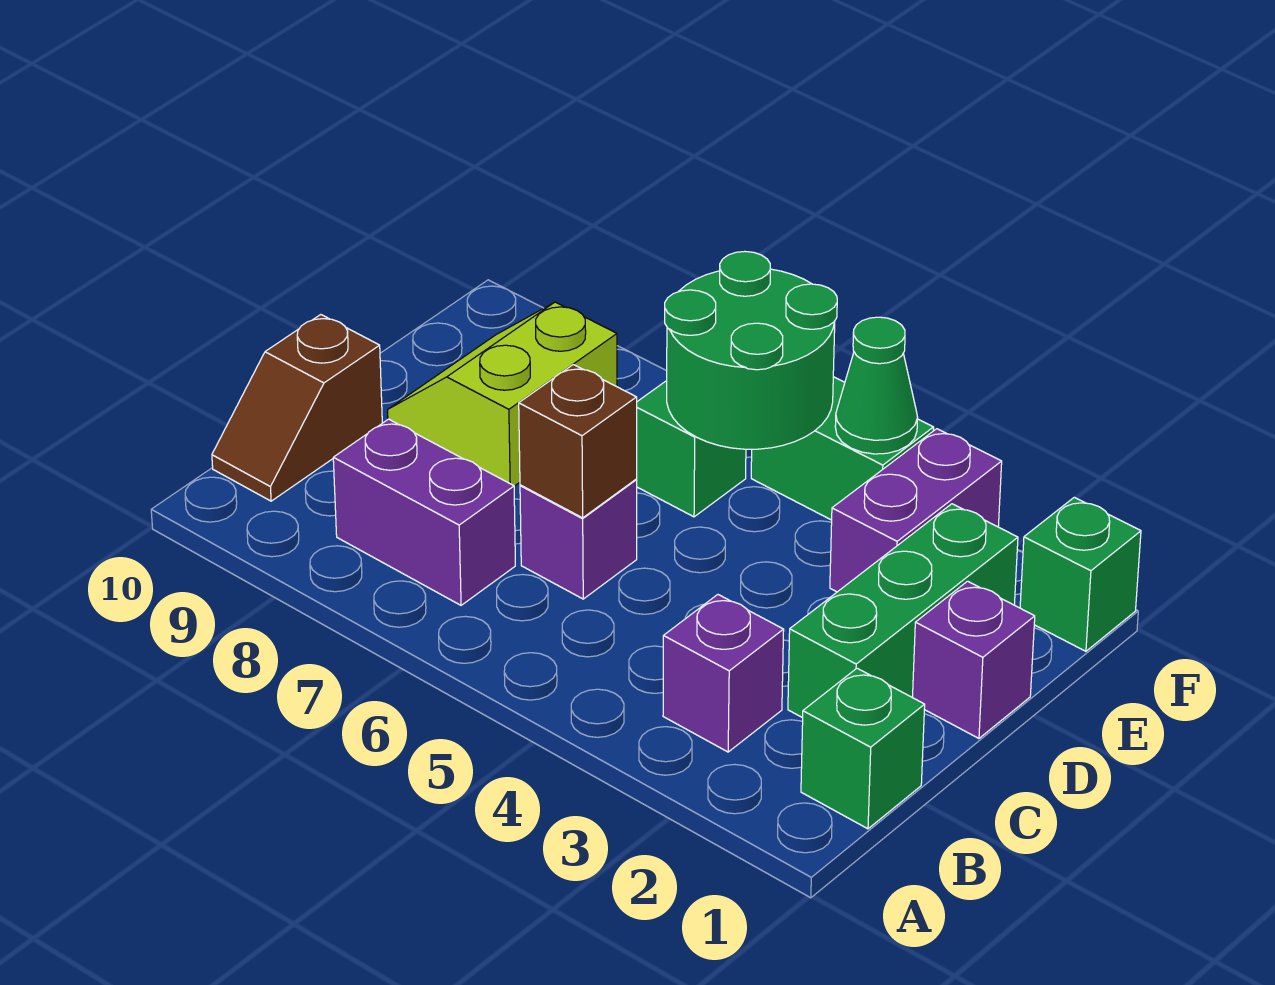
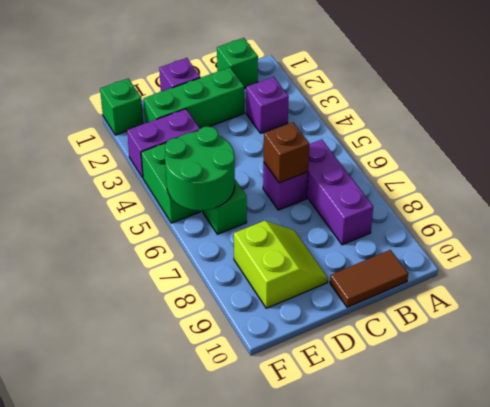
purple brick B7:B8 level 1 -> purple brick B6:B8 level 1
brown slope B10:C10 level 1 top C -> brown tile B10:C10 level 1
lime slope D8:E9 level 1 top 8 -> lime slope D8:E9 level 1 top E
green cone F4 level 2 -> none

